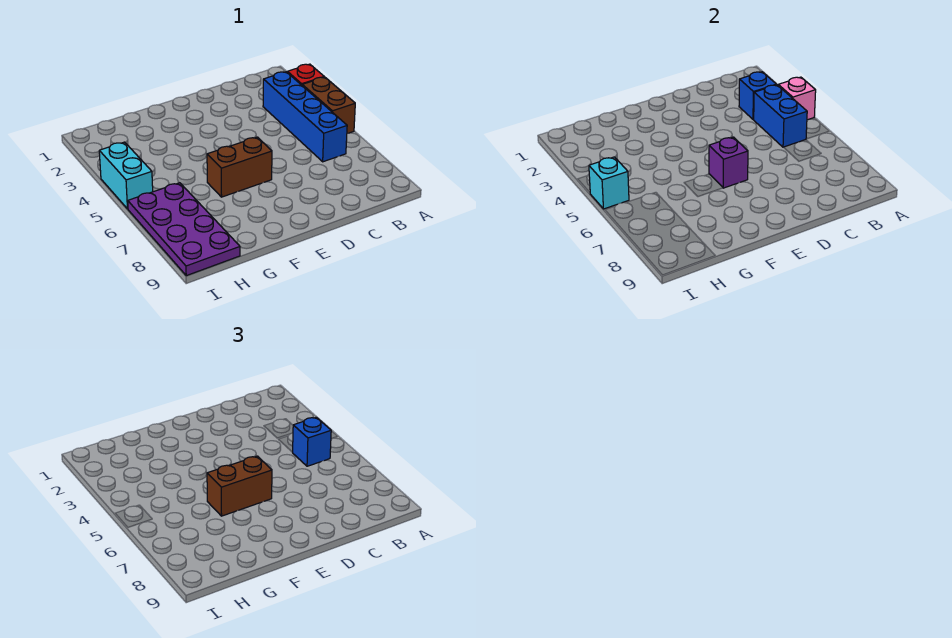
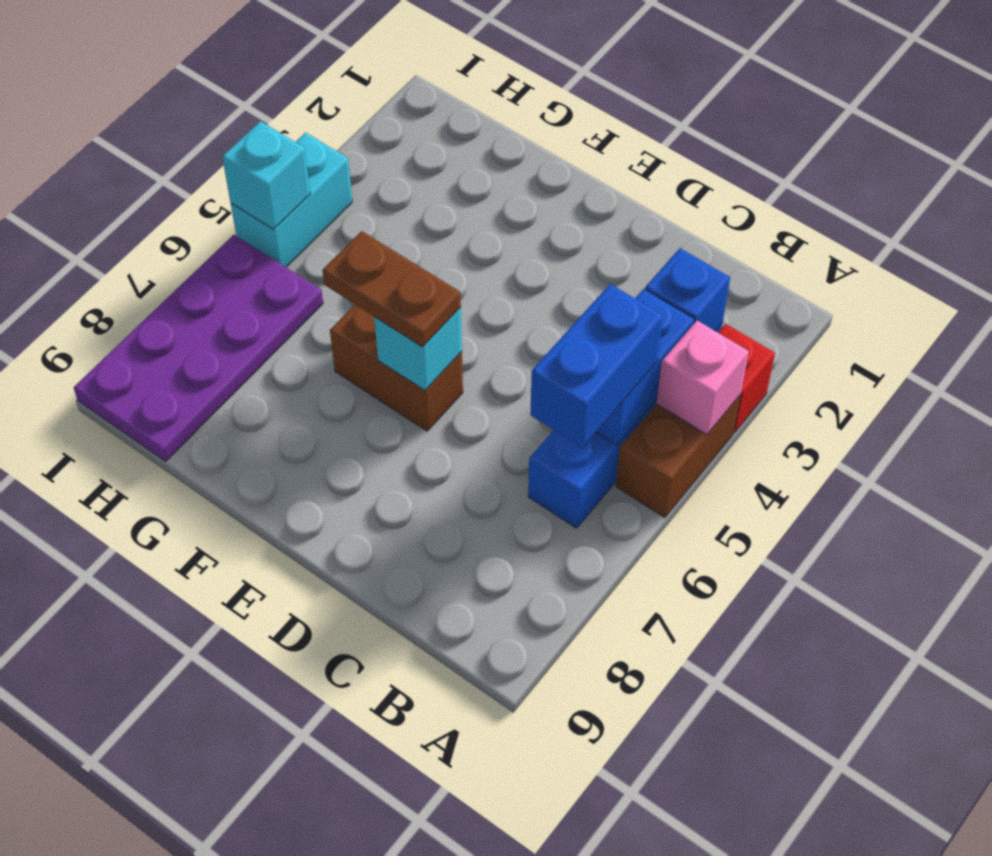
blue brick B5 level 3 -> blue brick B5:B6 level 3
purple brick E6 level 2 -> cyan brick E6 level 2
brown brick E6:F6 level 3 -> brown plate E6:F6 level 3

